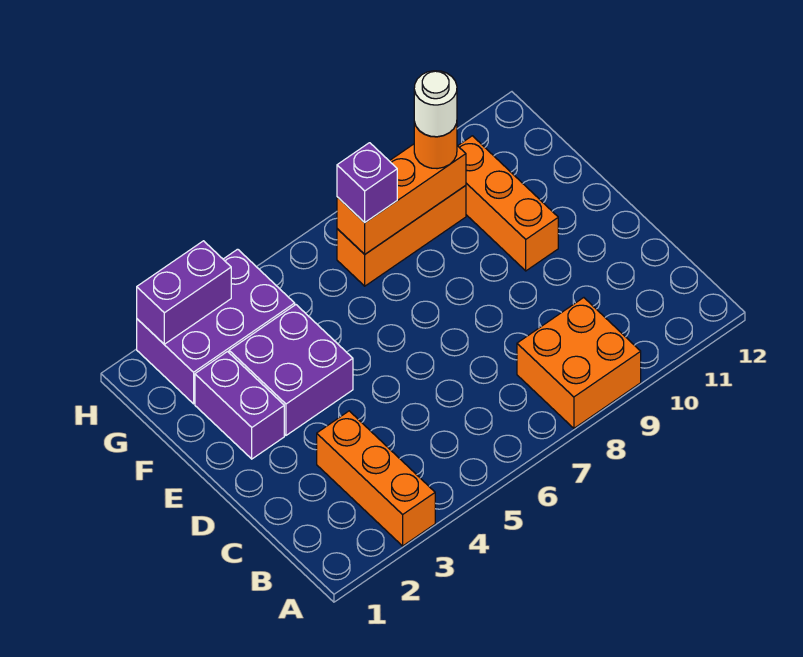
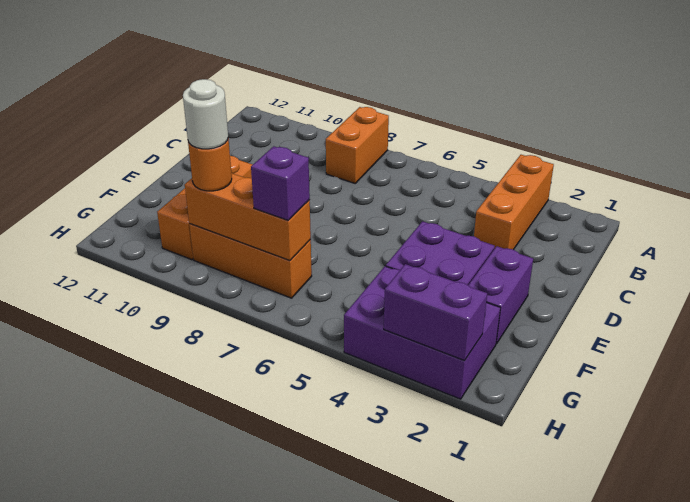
orange brick A8:B9 level 1 -> orange brick A8:B8 level 1

